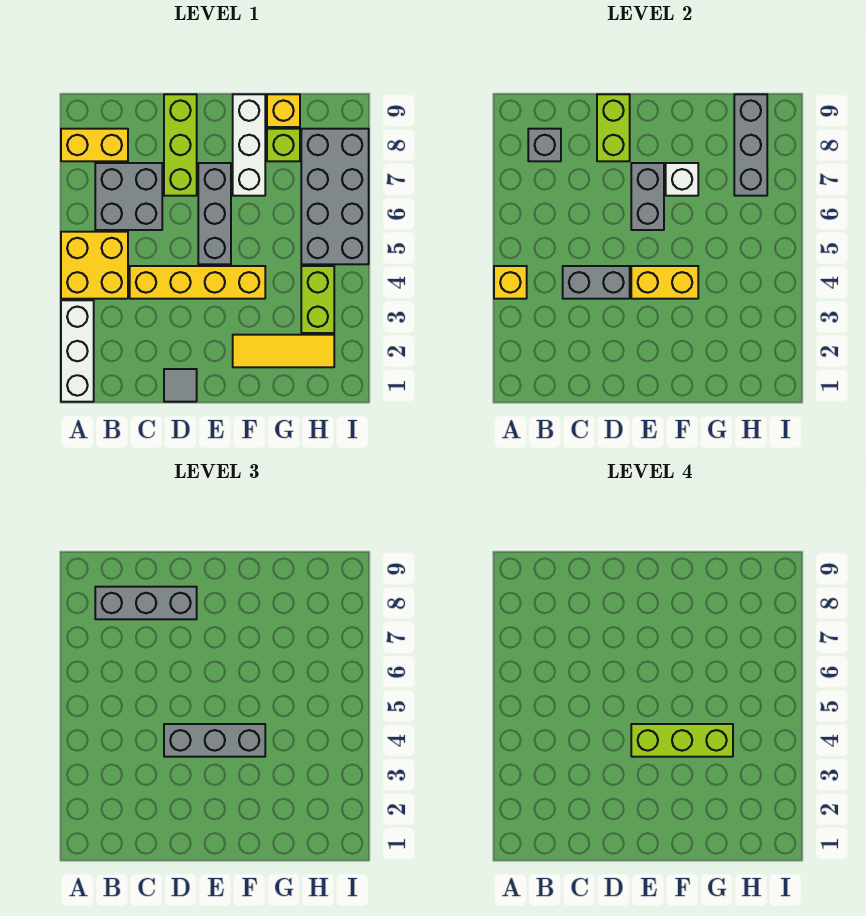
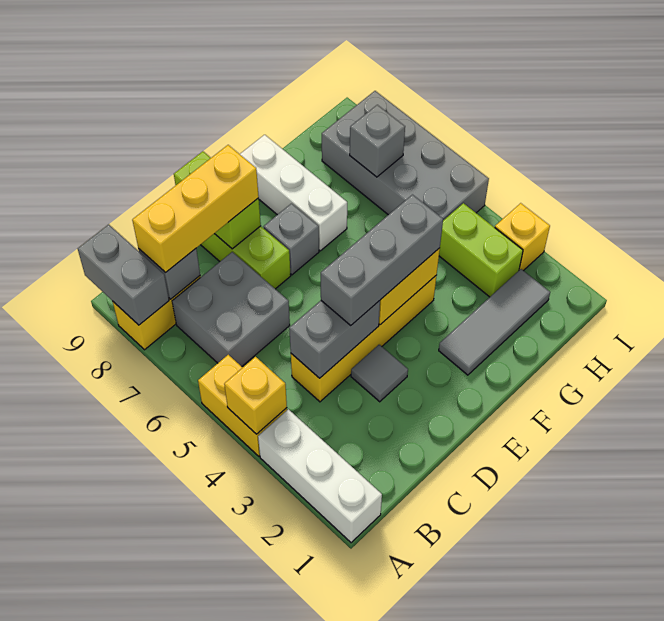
yellow brick A4:B5 level 1 -> yellow brick A4:A5 level 1
grey brick B8:D8 level 3 -> yellow brick B8:D8 level 3
grey tile D1 level 1 -> grey tile D3 level 1
lime brick E4:G4 level 4 -> none
grey brick E5:E7 level 1 -> grey brick E7 level 1
grey brick E6:E7 level 2 -> grey brick A8:A9 level 2
yellow tile F2:H2 level 1 -> grey tile F2:H2 level 1
white brick F7 level 2 -> none
lime brick G8 level 1 -> none
yellow brick G9 level 1 -> yellow brick I3 level 1
grey brick H7:H9 level 2 -> grey brick H7 level 2

